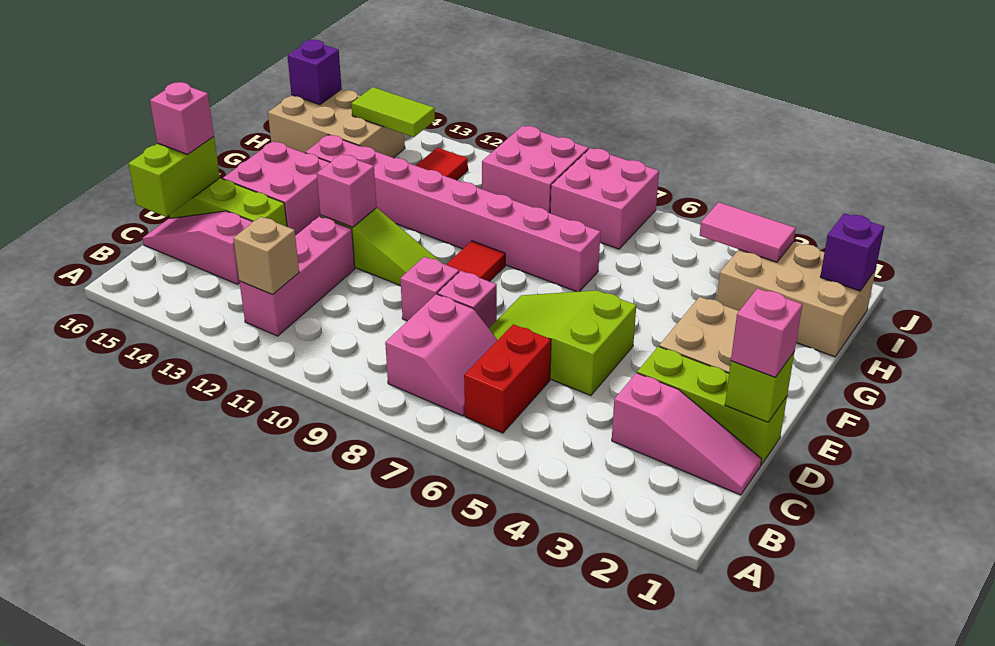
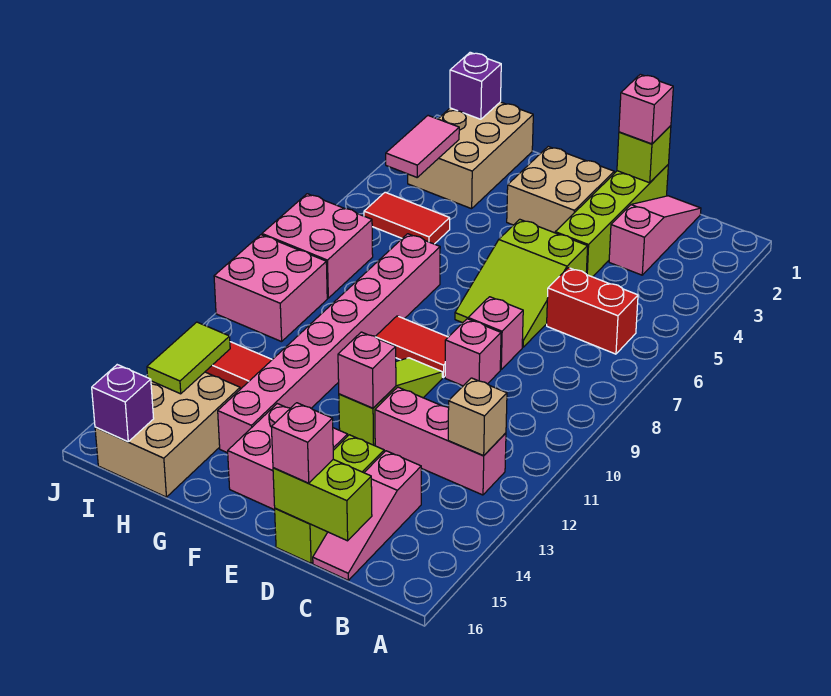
pink slope B7:C8 level 1 top 8 -> none
lime brick D1:D3 level 1 -> lime brick D1:D4 level 1
none -> red tile H5:I5 level 1

